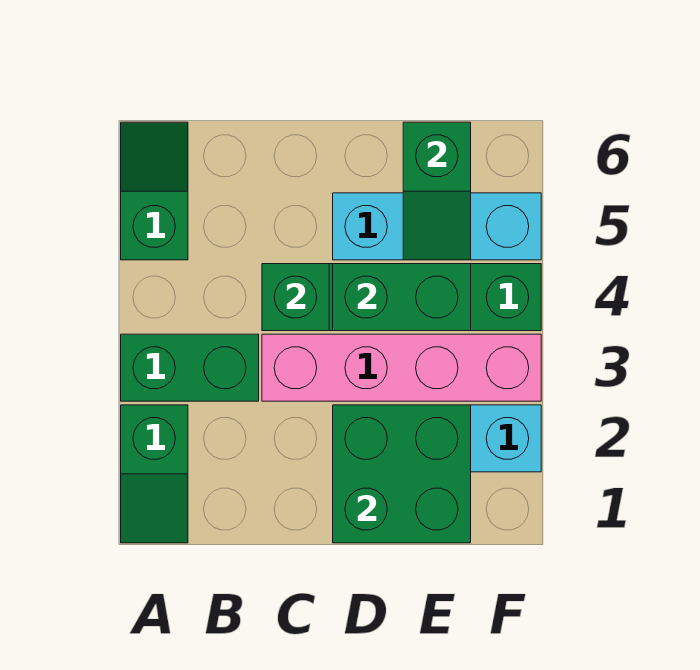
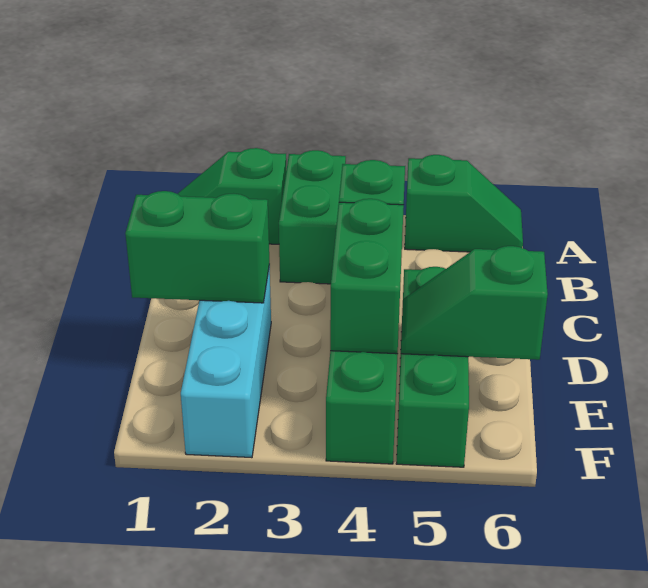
pink brick C3:F3 level 1 -> none
green brick D1:E2 level 2 -> green brick D1:D2 level 2
cyan brick D5:F5 level 1 -> green brick D5:F5 level 1

